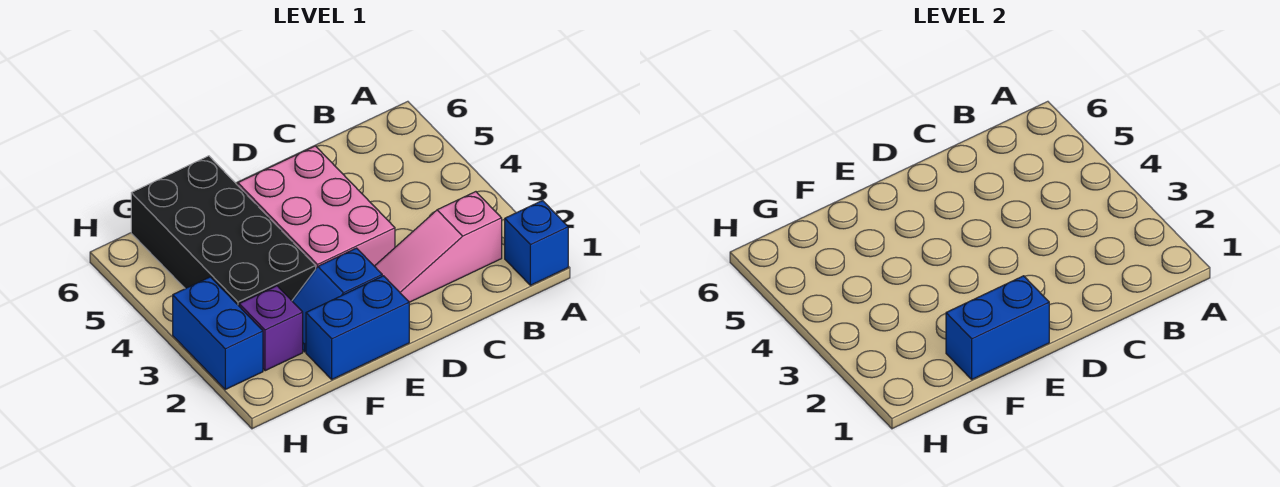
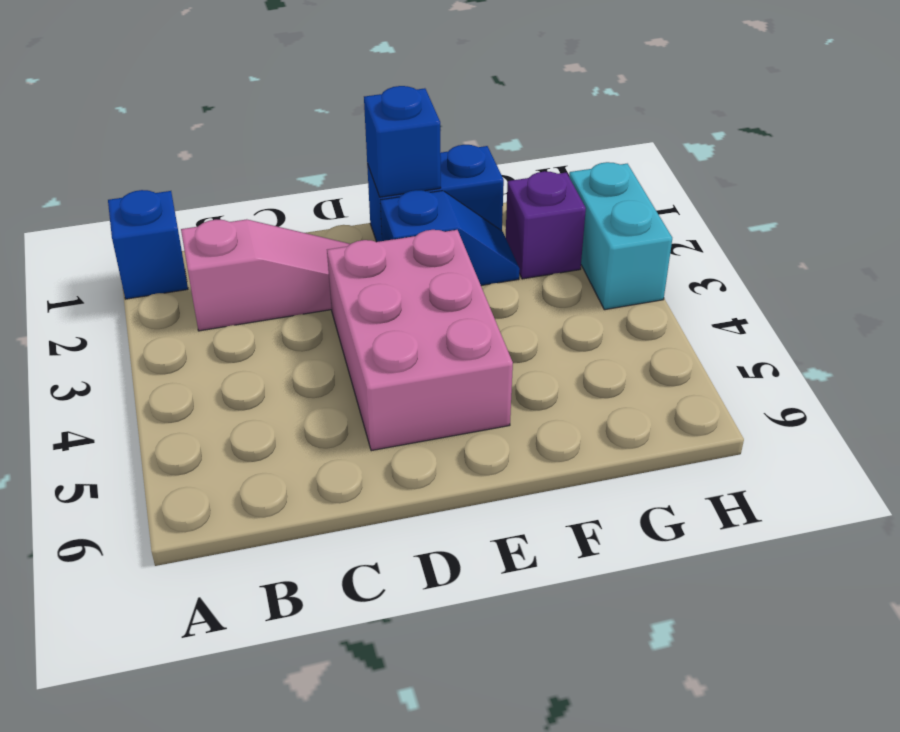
blue brick E1:F1 level 2 -> blue brick E1 level 2
black brick F3:G6 level 1 -> none
blue brick H2:H3 level 1 -> cyan brick H2:H3 level 1

